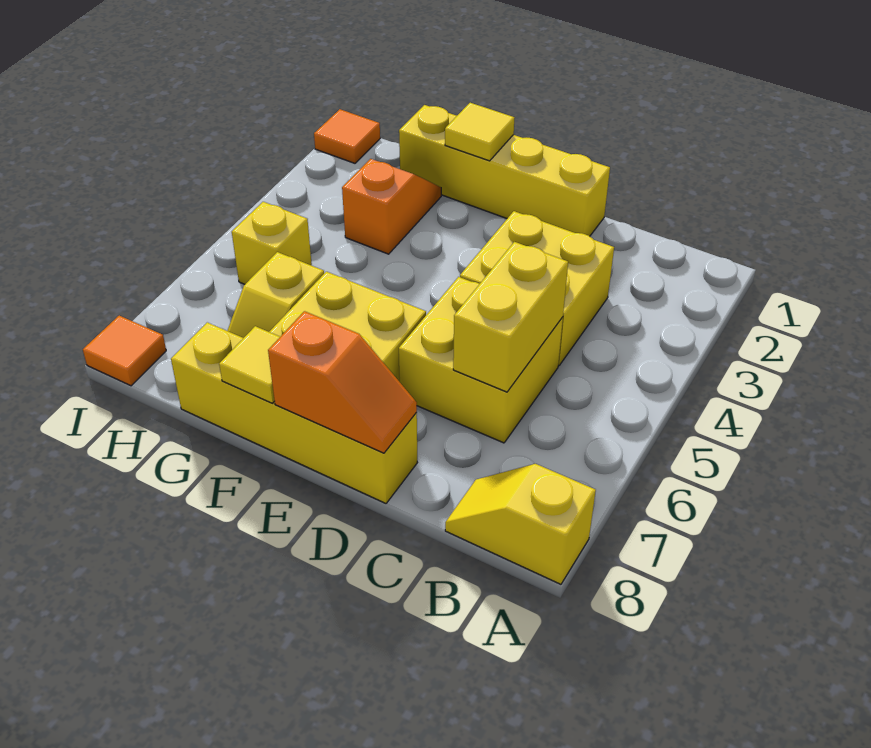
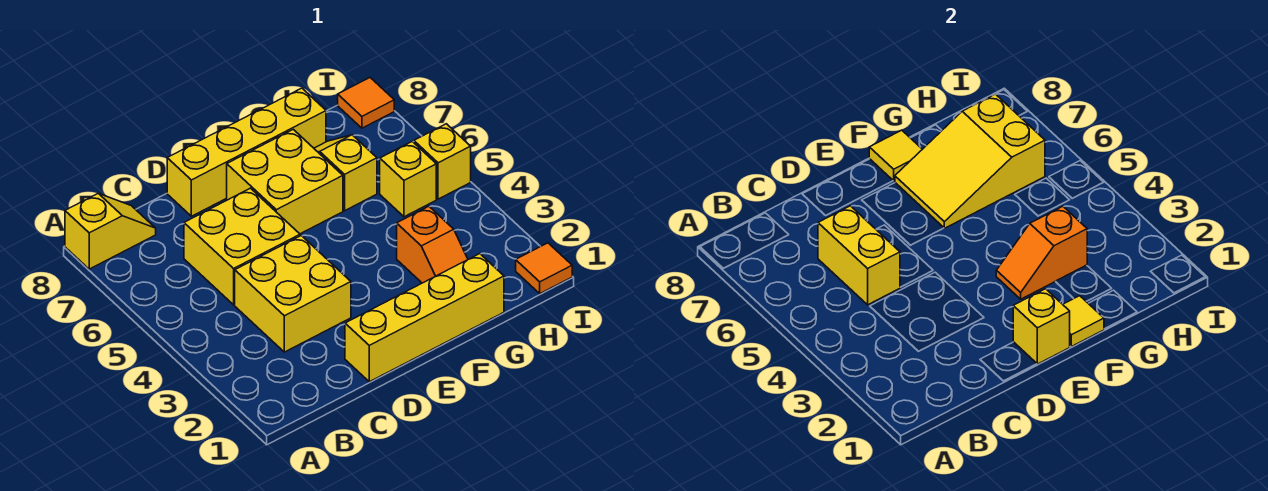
orange slope D8:E8 level 2 top E -> orange slope F3:G3 level 2 top G
none -> yellow brick E1 level 2
none -> yellow slope F6:H7 level 2 top H
none -> yellow brick I5 level 1

